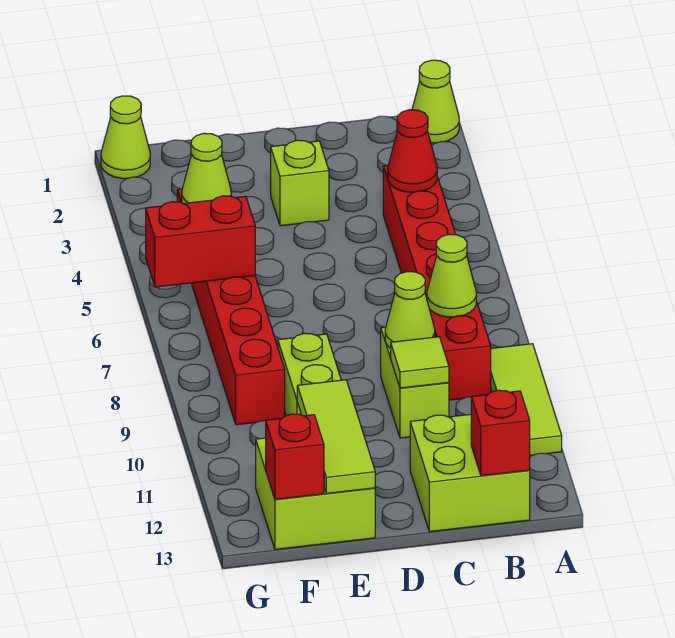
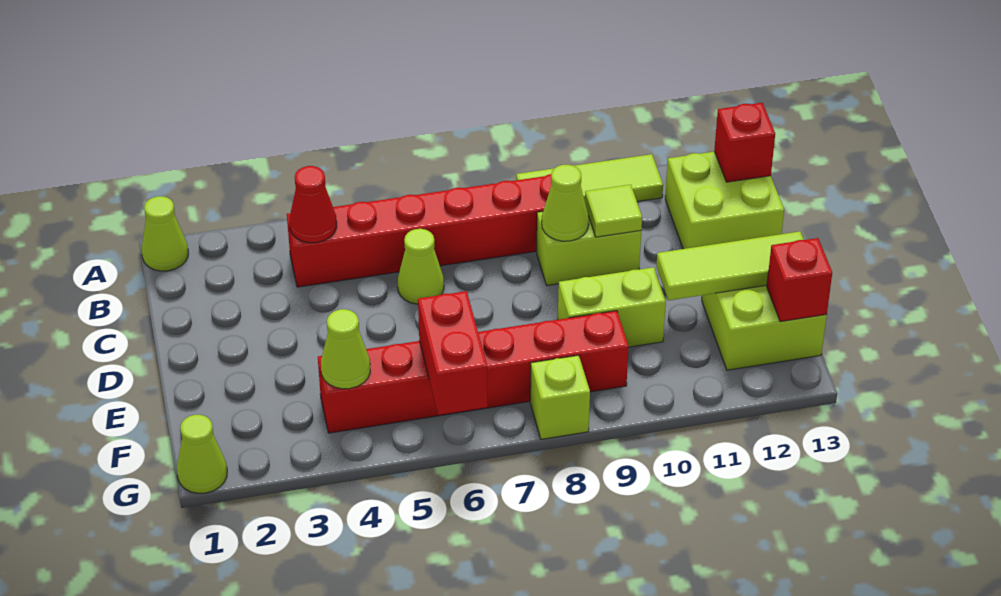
lime cone B8 level 2 -> lime cone C6 level 1
lime brick D3 level 1 -> lime brick G8 level 1

